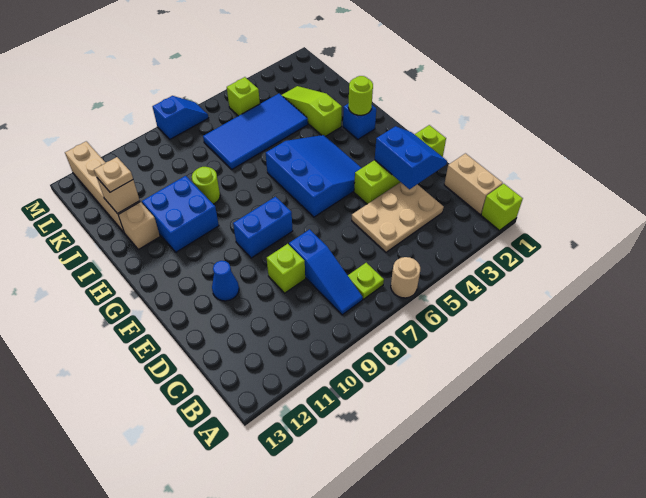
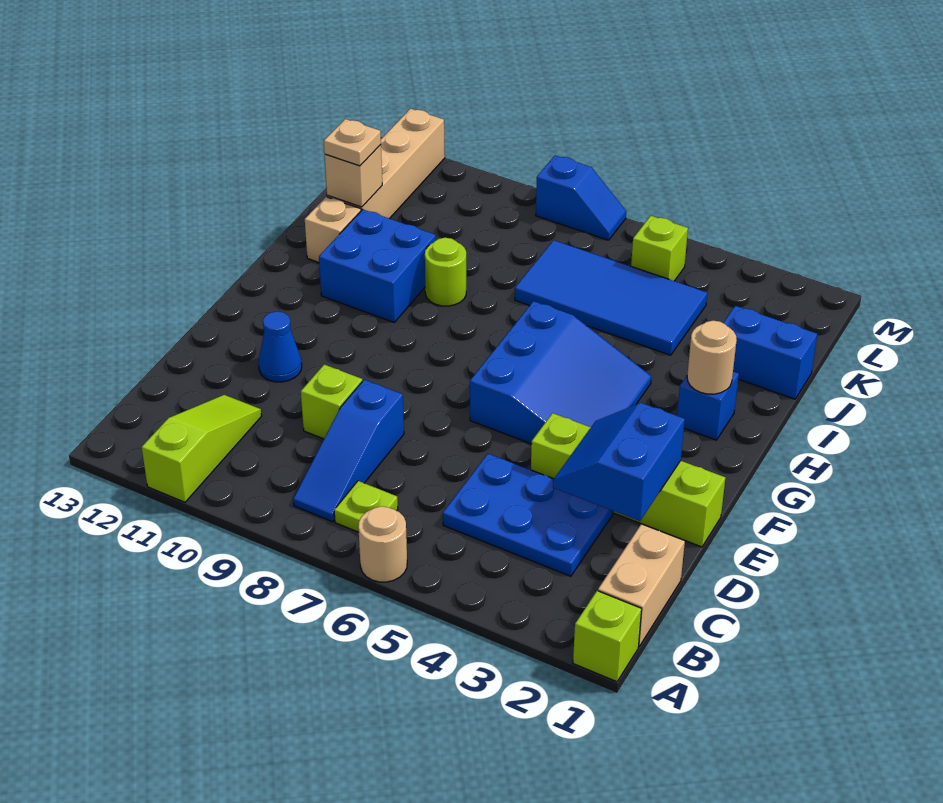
tan plate C3:D5 level 1 -> blue plate C3:D5 level 1
blue slope D2:E3 level 2 top 3 -> blue slope D2:E3 level 2 top 2
blue brick F8:F9 level 1 -> blue brick J1:J2 level 1
lime round brick H2 level 2 -> tan round brick H2 level 2
lime slope I3:K3 level 1 top I -> lime slope A11:C11 level 1 top A

